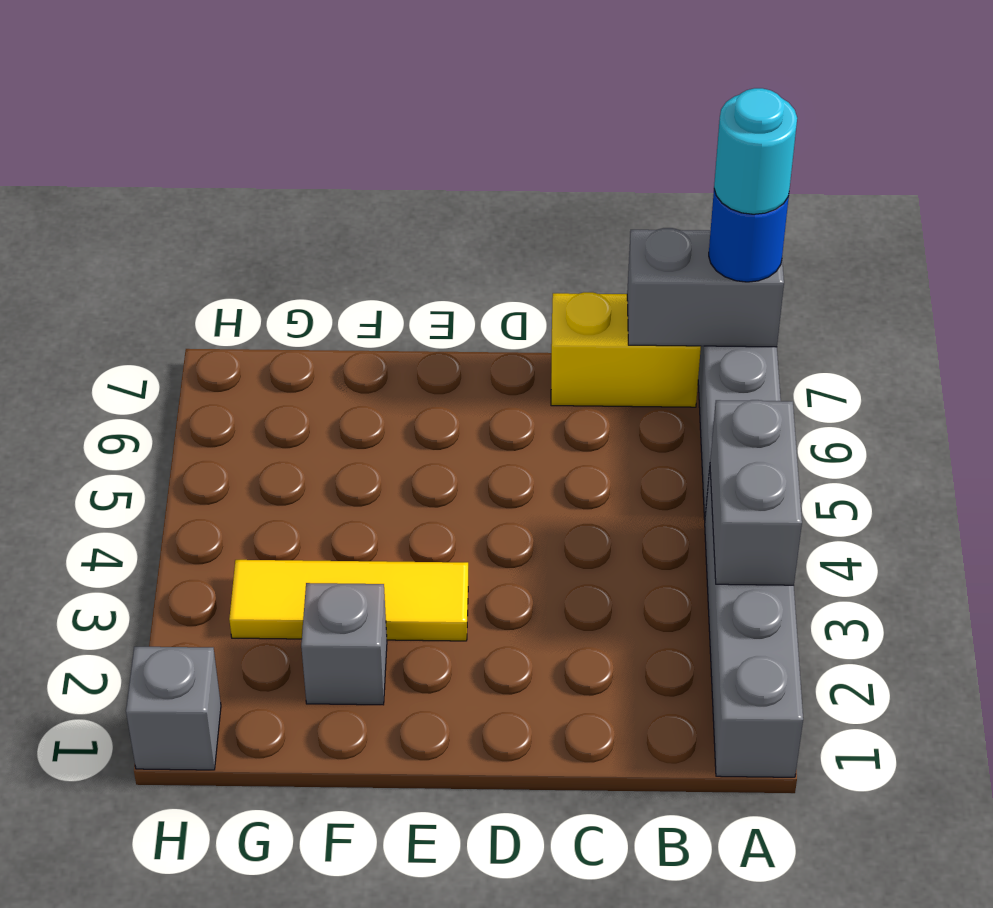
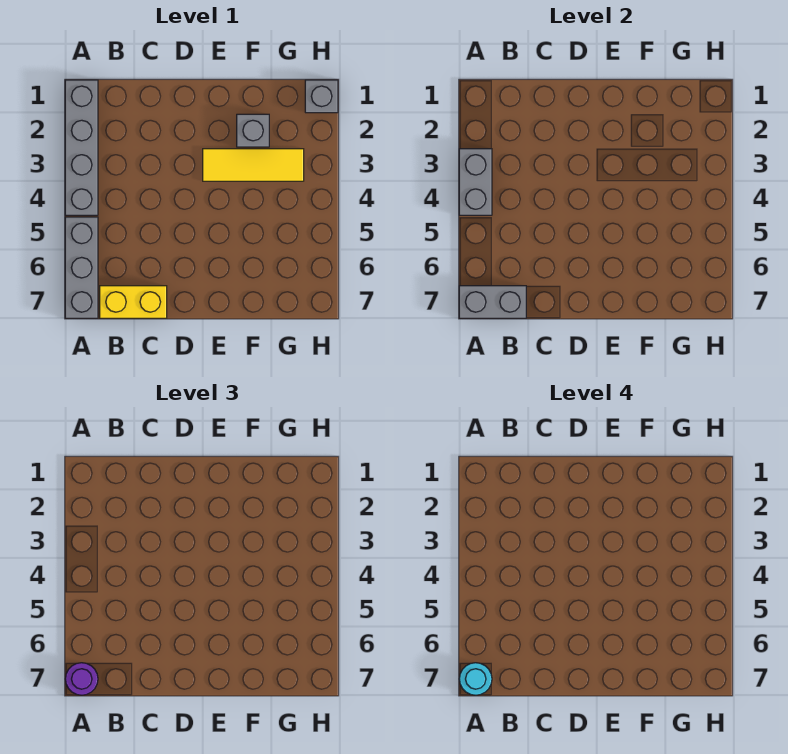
blue round brick A7 level 3 -> purple round brick A7 level 3

